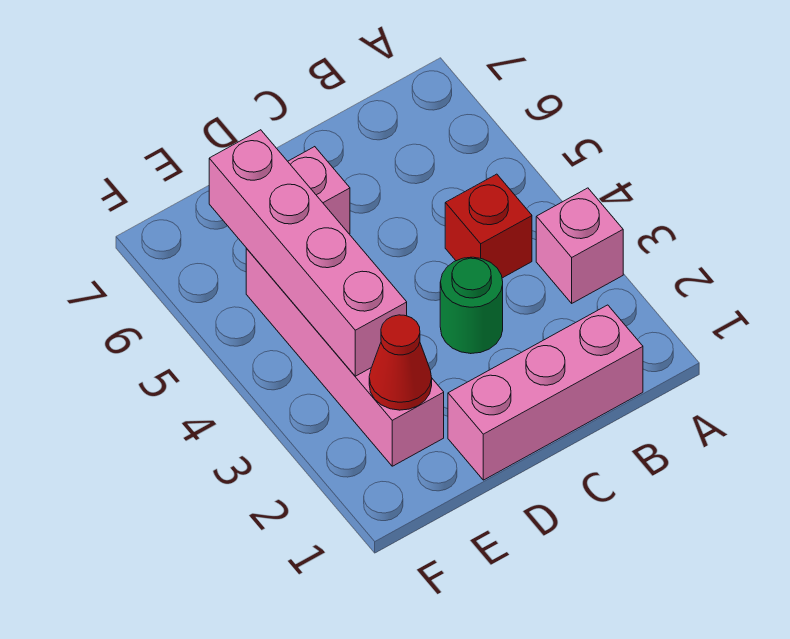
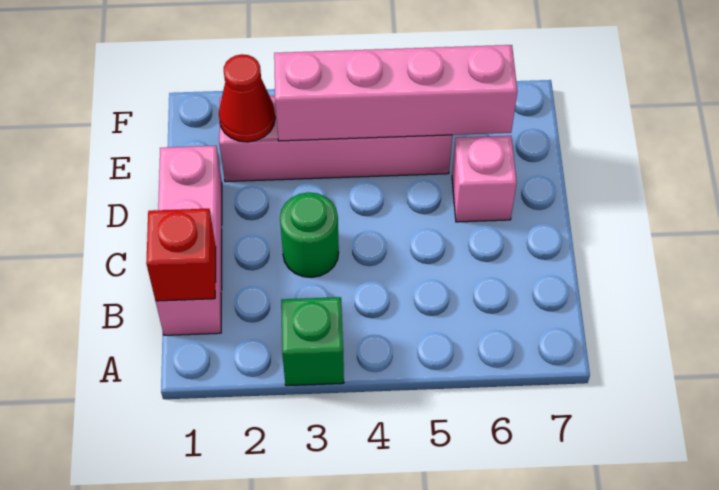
pink brick A3 level 1 -> green brick A3 level 1
red brick B4 level 1 -> red brick B1 level 2

